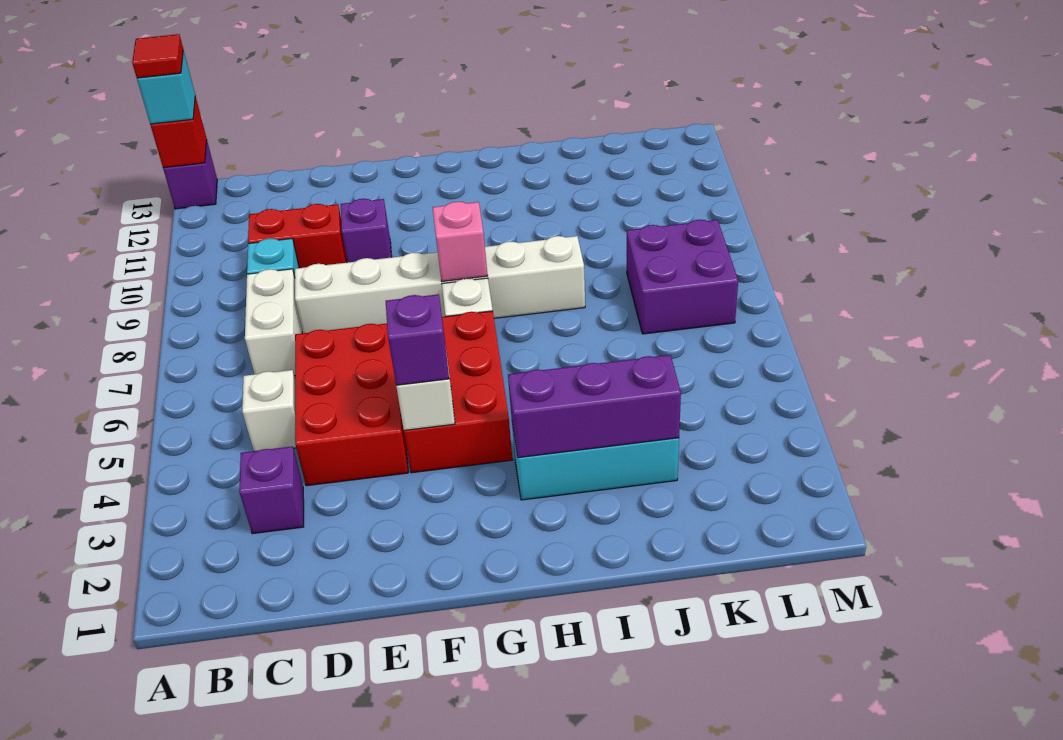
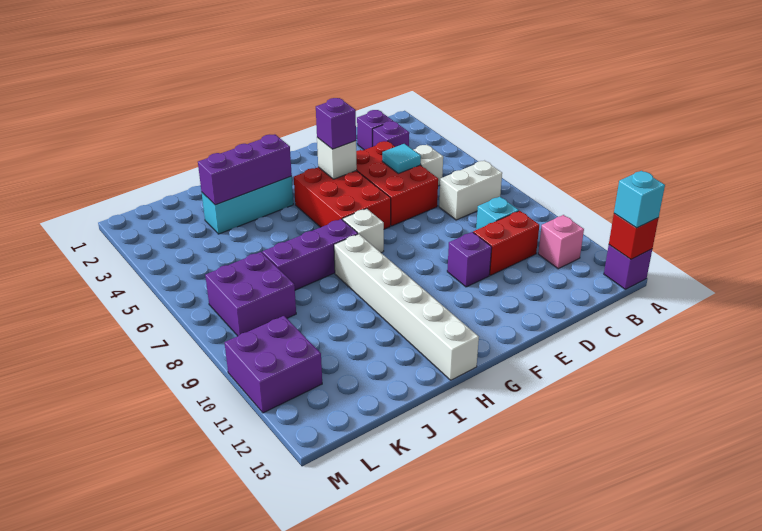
red tile A13 level 4 -> none
none -> purple brick C2 level 1
white brick C7:C8 level 1 -> white brick B7:C7 level 1
none -> cyan tile D5 level 2
white brick D8:I8 level 1 -> white brick H8:H13 level 1
pink brick G8 level 2 -> pink brick B11 level 1
none -> purple brick H7:J7 level 1
none -> purple brick L10:M11 level 1

